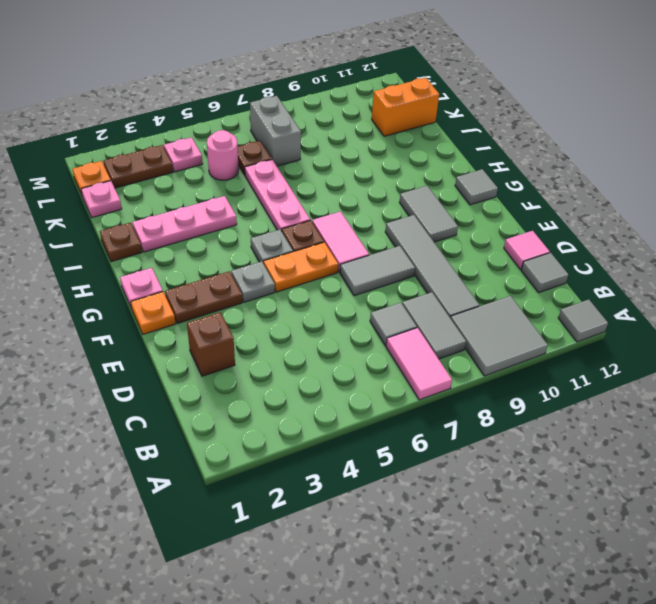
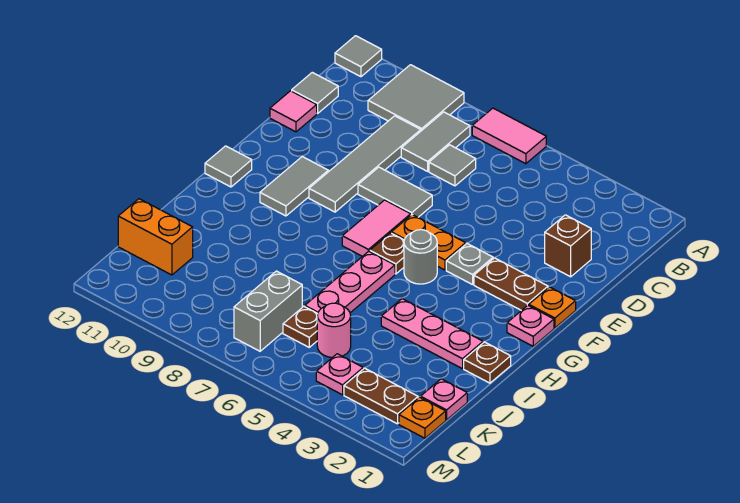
pink tile A7:B7 level 1 -> pink tile A6:A7 level 1
grey plate G5 level 1 -> grey round brick G5 level 1

